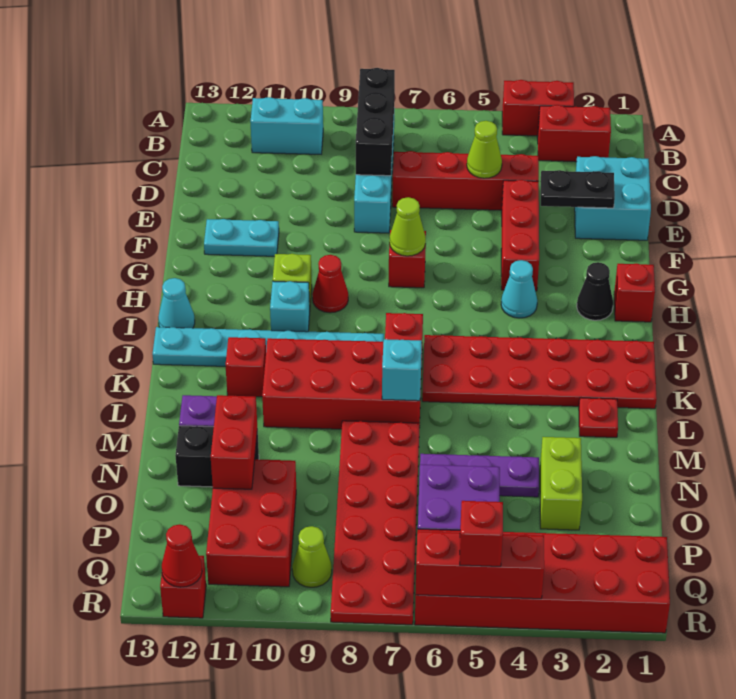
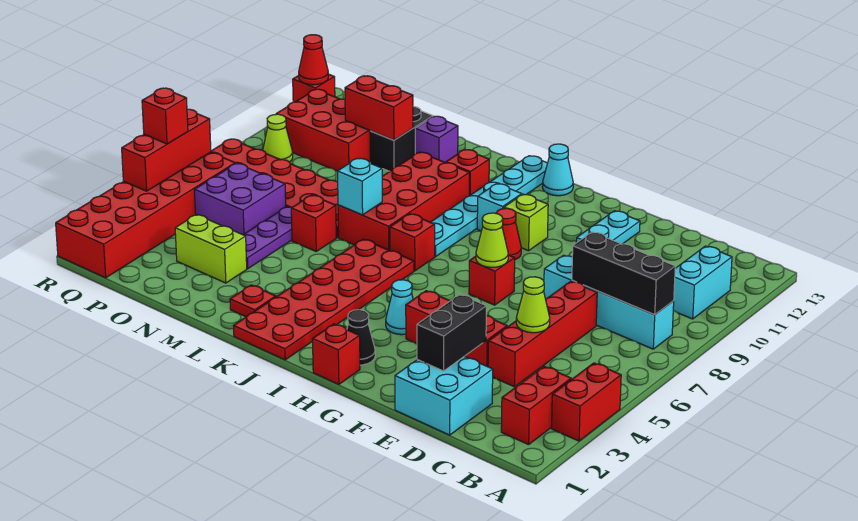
black plate E2:E3 level 2 -> black brick E2:E3 level 2
none -> red brick M6 level 1

